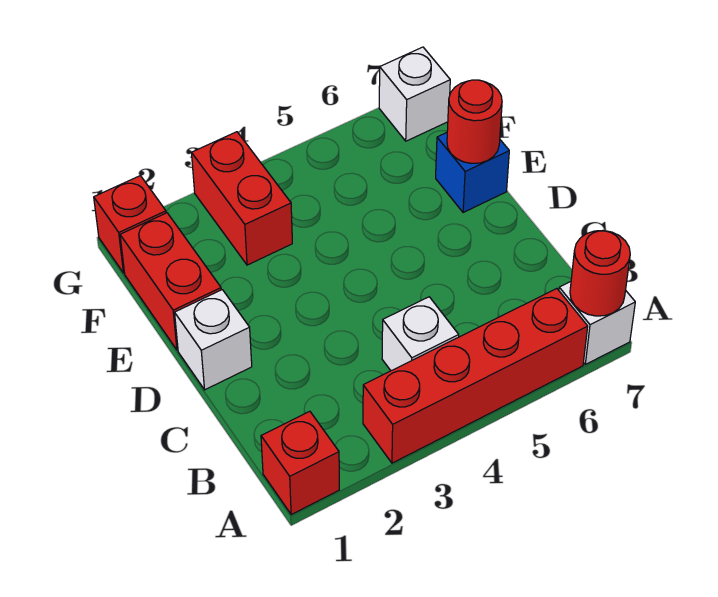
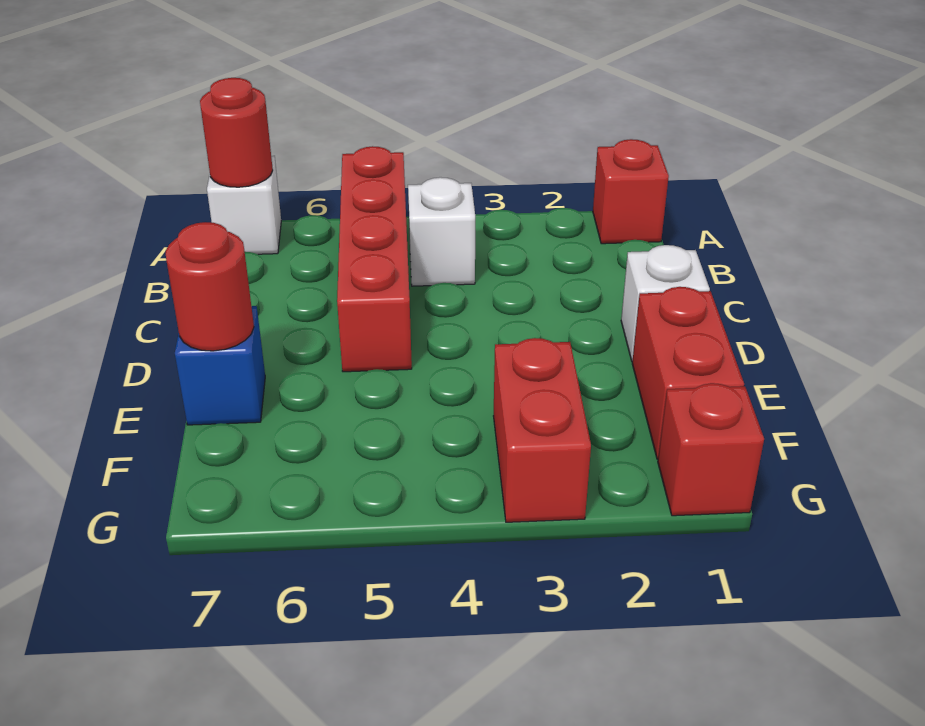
red brick A3:A6 level 1 -> red brick A5:D5 level 1
white brick G7 level 1 -> none

